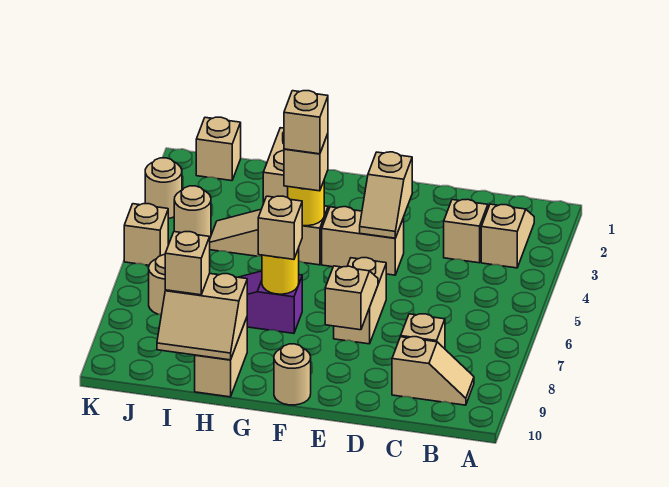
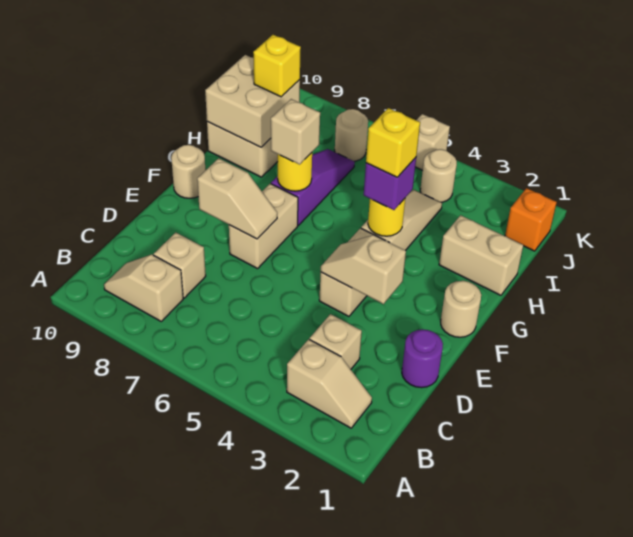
tan slope B9:C9 level 1 top C -> tan slope B8:B9 level 1 top 8
none -> purple round brick D1 level 1
tan brick E6:E7 level 1 -> tan brick E7:F7 level 1
tan brick G4 level 3 -> purple brick G4 level 3
tan brick G4 level 4 -> yellow brick G4 level 4
tan slope H9:I10 level 2 top 9 -> tan brick H9:I10 level 2
tan brick I9 level 3 -> yellow brick I9 level 3
tan brick J1 level 1 -> orange brick J1 level 1
tan round brick K3 level 1 -> tan round brick F1 level 1

